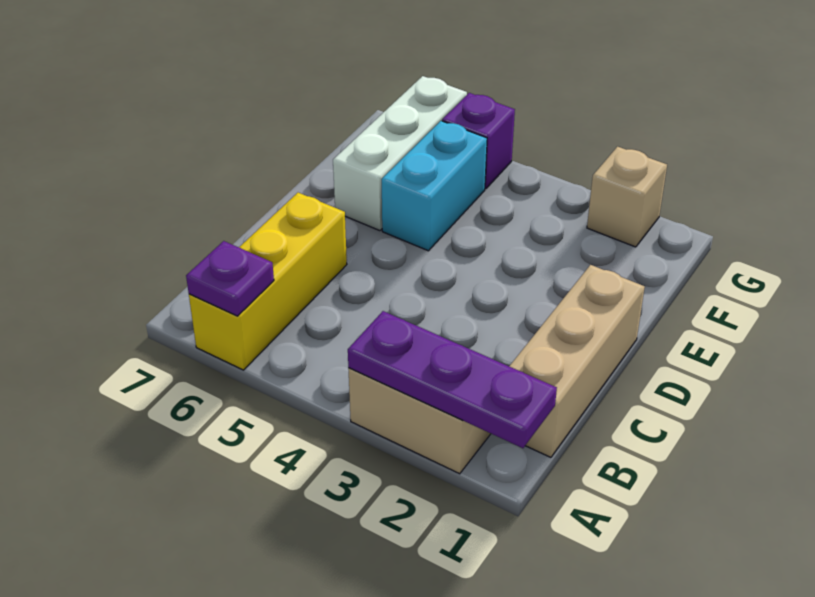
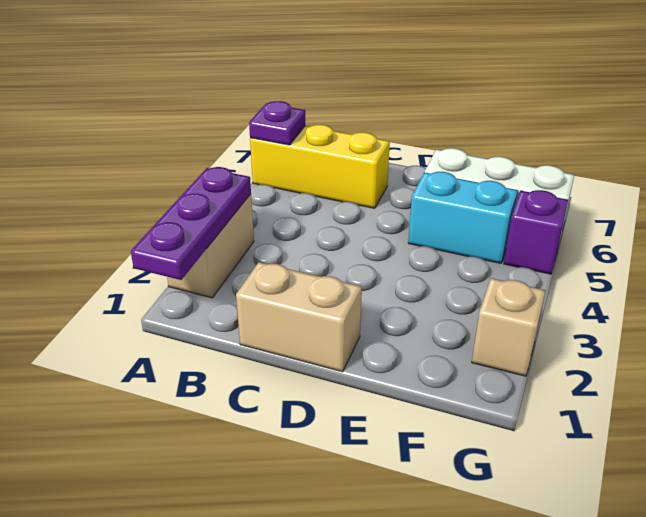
tan brick B1:D1 level 1 -> tan brick C1:D1 level 1

